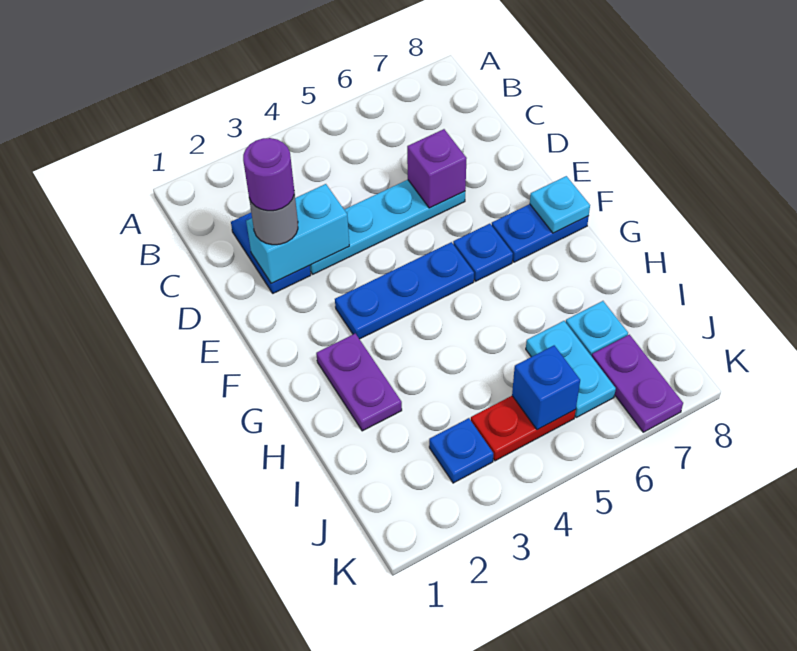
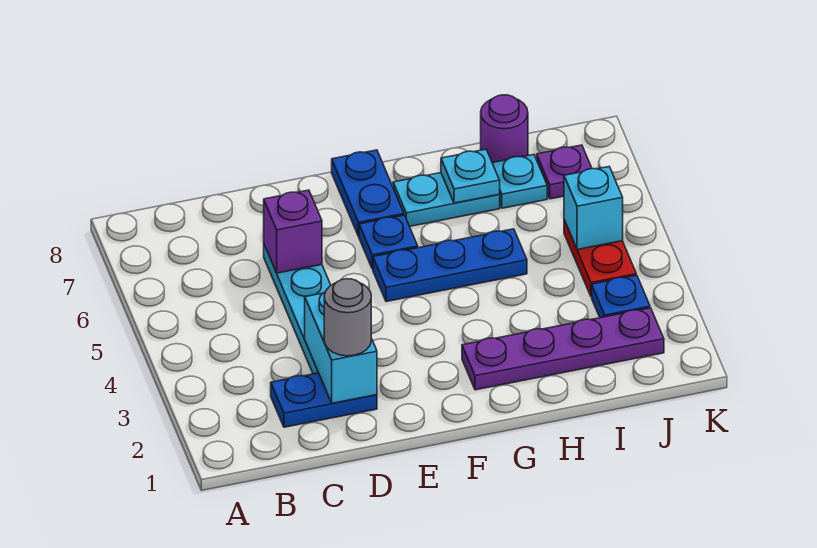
purple round brick D2 level 4 -> purple round brick I8 level 1
blue plate F3:F5 level 1 -> blue plate F5:H5 level 1
cyan plate F8 level 2 -> cyan plate H7 level 2
purple plate G2:H2 level 1 -> purple plate G2:J2 level 1
cyan plate I6:J6 level 1 -> cyan plate G7:H7 level 1
blue brick J5 level 2 -> cyan brick J5 level 2
purple plate J7:K7 level 1 -> purple plate J7 level 1

